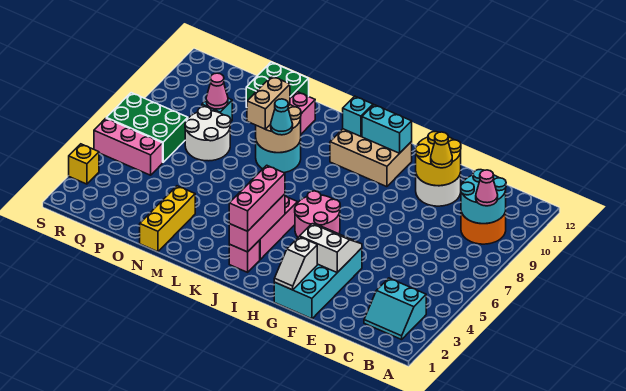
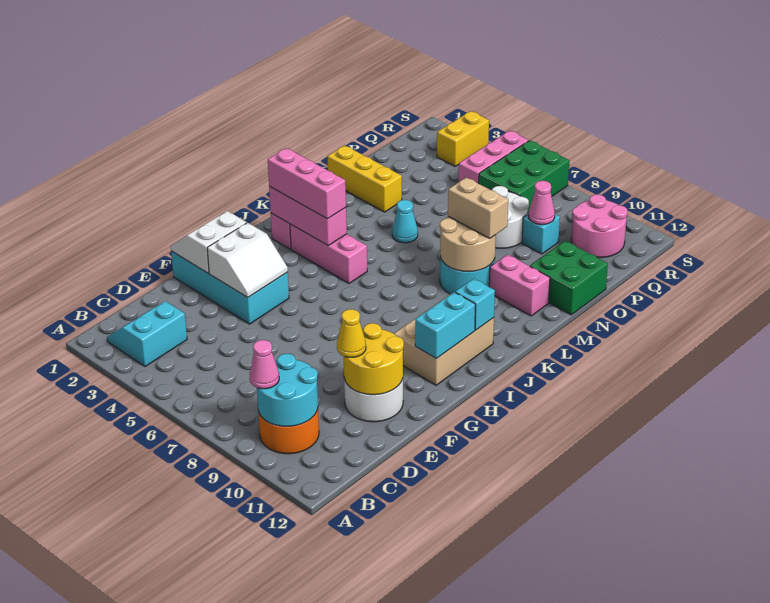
white slope G1:G2 level 2 top 2 -> white slope F1:G2 level 2 top 2
pink round brick H5:I6 level 1 -> pink round brick Q10:R11 level 1
cyan cone L8 level 3 -> cyan cone M5 level 1
yellow brick S3 level 1 -> yellow brick R3:S3 level 1

